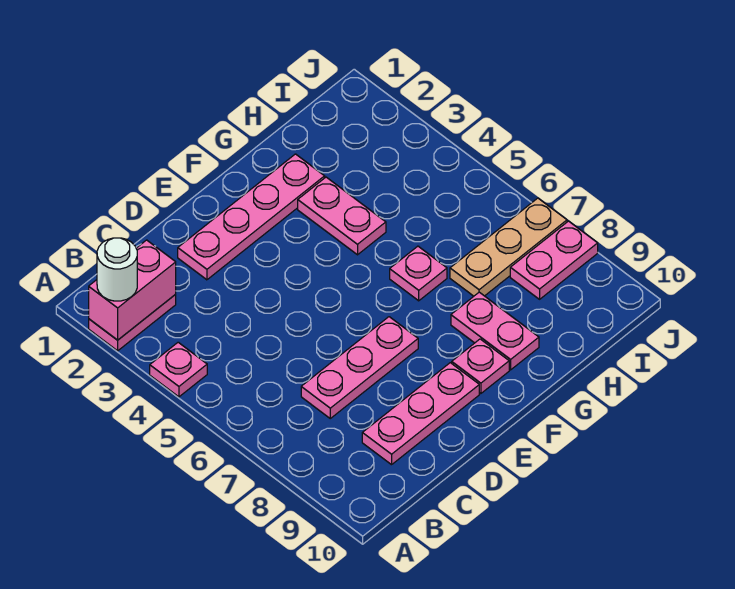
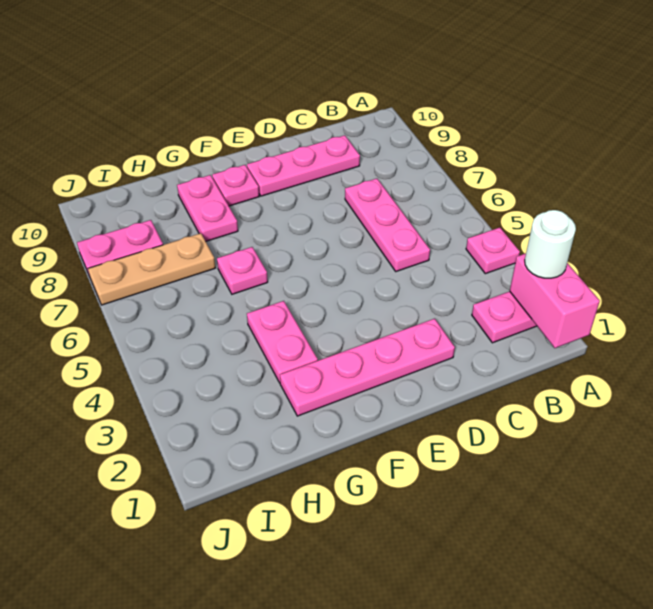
pink brick A2:B2 level 2 -> pink brick A1:A2 level 2
pink plate C7:E7 level 1 -> pink plate C5:C7 level 1

